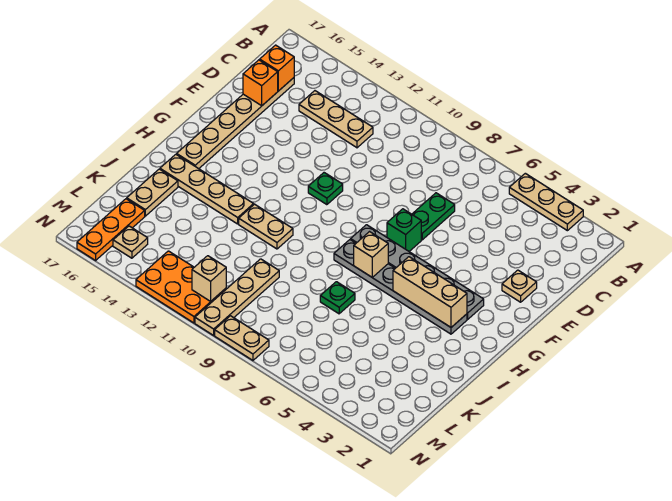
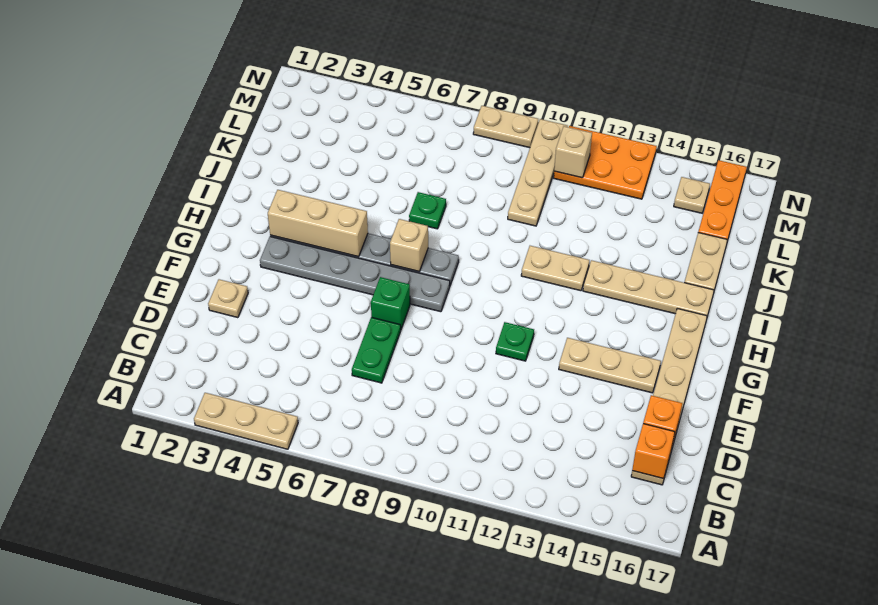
tan plate C12:C14 level 1 -> tan plate F13:F15 level 1

